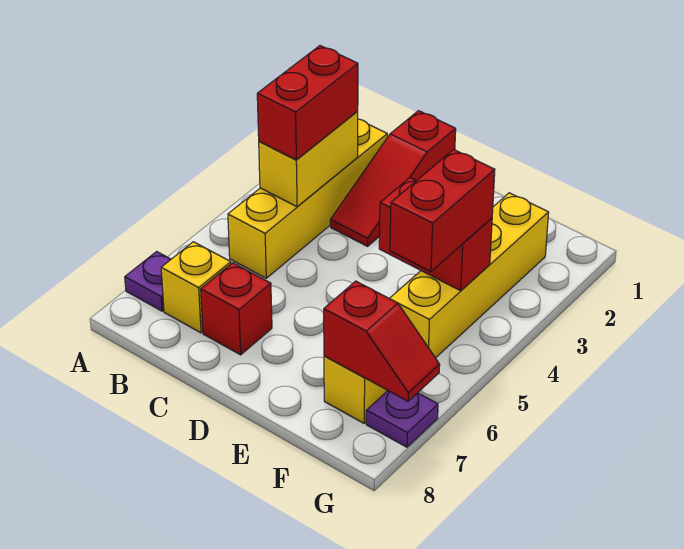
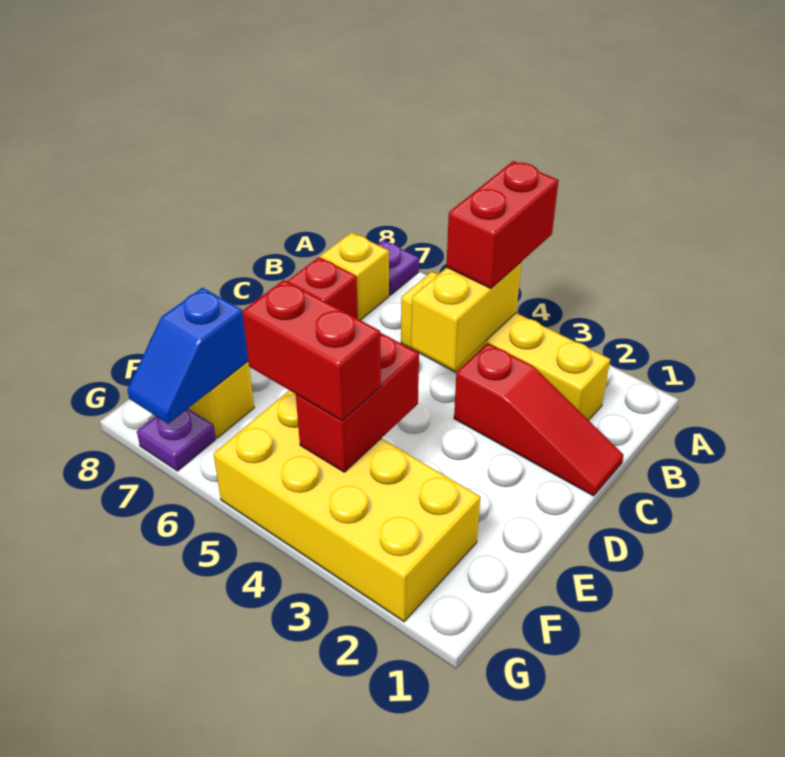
yellow brick B3:B4 level 2 -> yellow brick B4:C4 level 2
red brick B3:B4 level 3 -> red brick A4:B4 level 3
red slope C1:C3 level 1 top 1 -> red slope C1:C3 level 1 top 3
yellow brick F2:F5 level 1 -> yellow brick F2:G5 level 1
red slope F7:G7 level 2 top F -> blue slope F7:G7 level 2 top F

